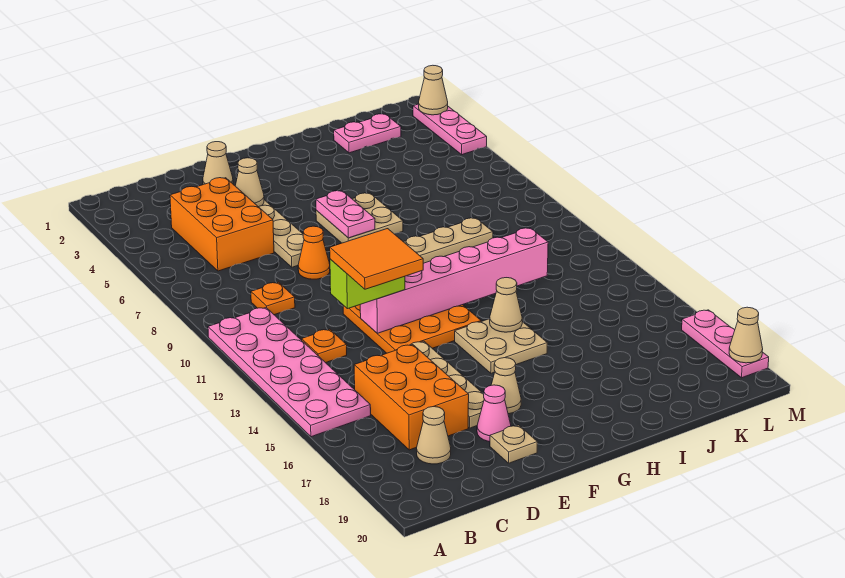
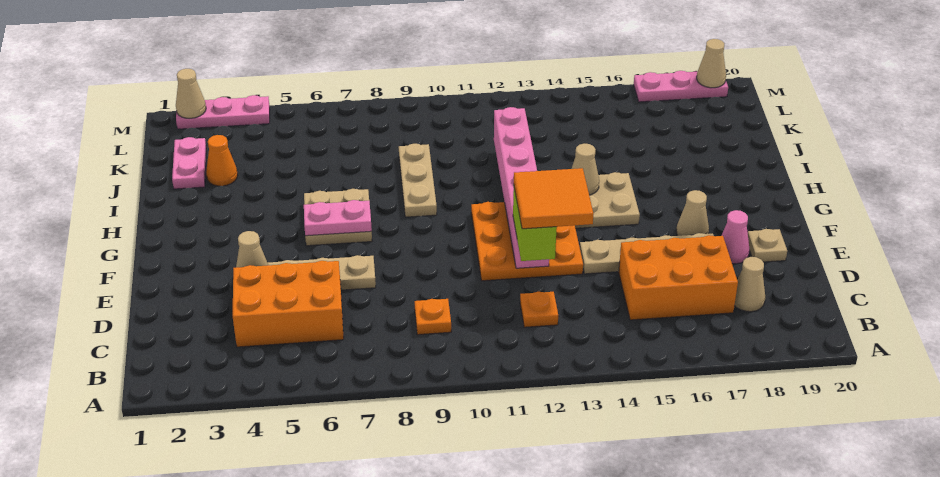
pink plate A10:B15 level 1 -> none
tan cone E2 level 1 -> none
orange cone E8 level 1 -> orange cone J3 level 1

